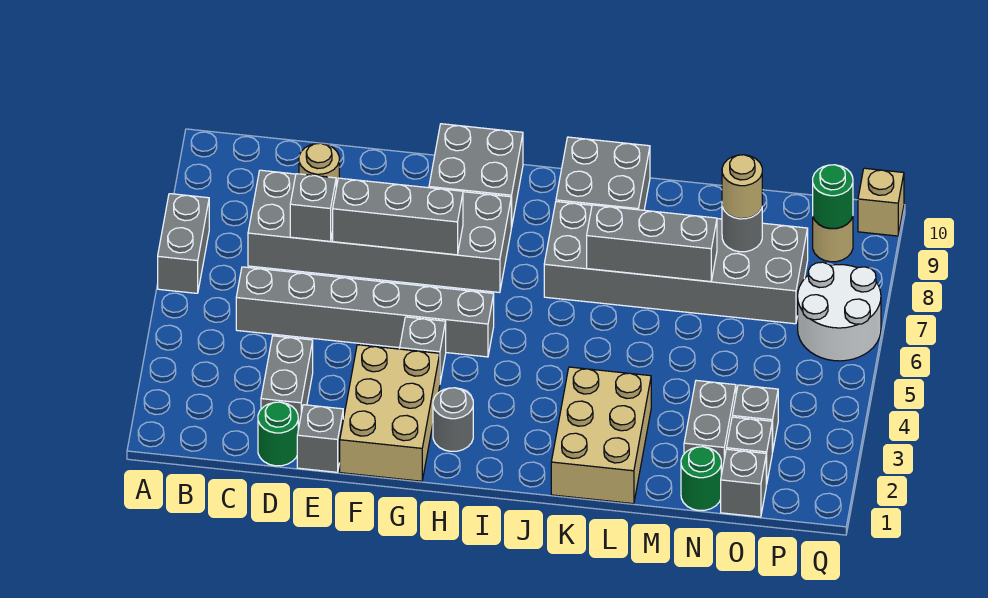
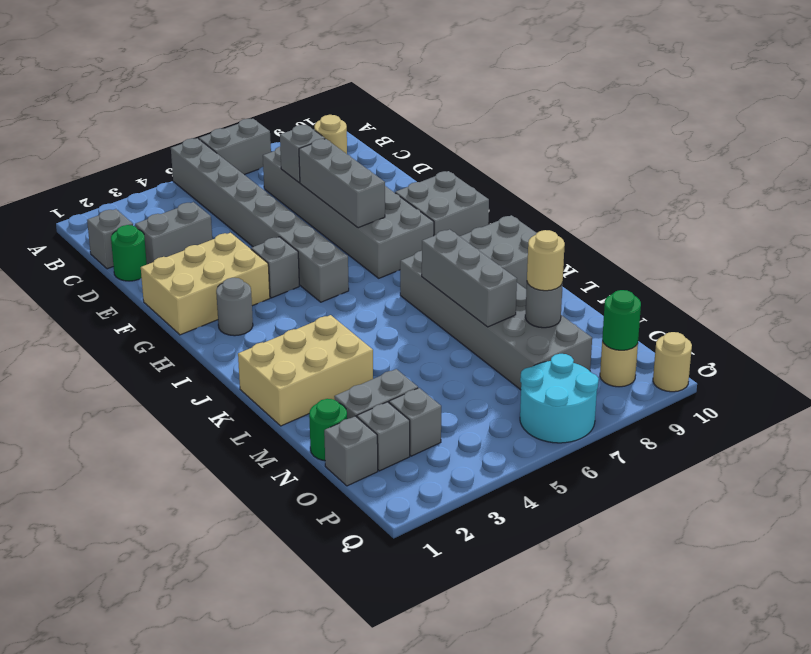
grey brick C5:H5 level 1 -> grey brick A5:H5 level 1
grey brick E1 level 1 -> grey brick C1 level 1
white round brick P6:Q7 level 1 -> cyan round brick P6:Q7 level 1
tan brick Q10 level 1 -> tan round brick Q10 level 1

